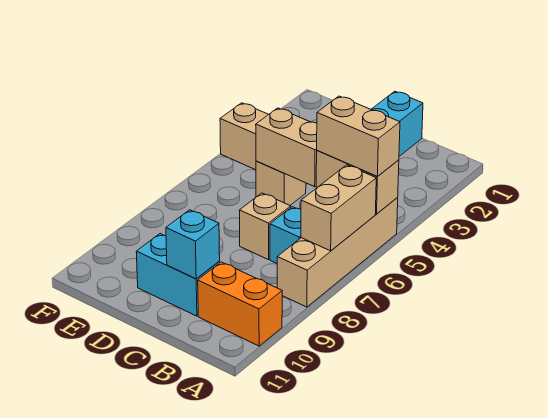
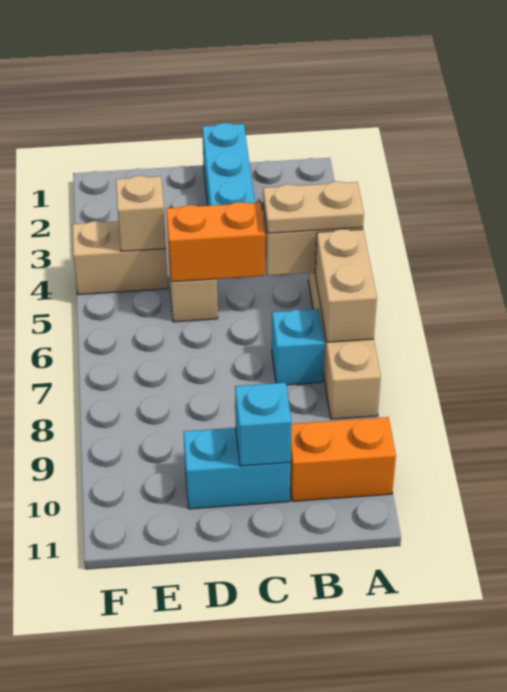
tan brick A5:B5 level 3 -> tan plate A5:B5 level 3
tan brick C5:D5 level 2 -> orange brick C5:D5 level 2
tan brick C7 level 1 -> tan brick E4 level 2

